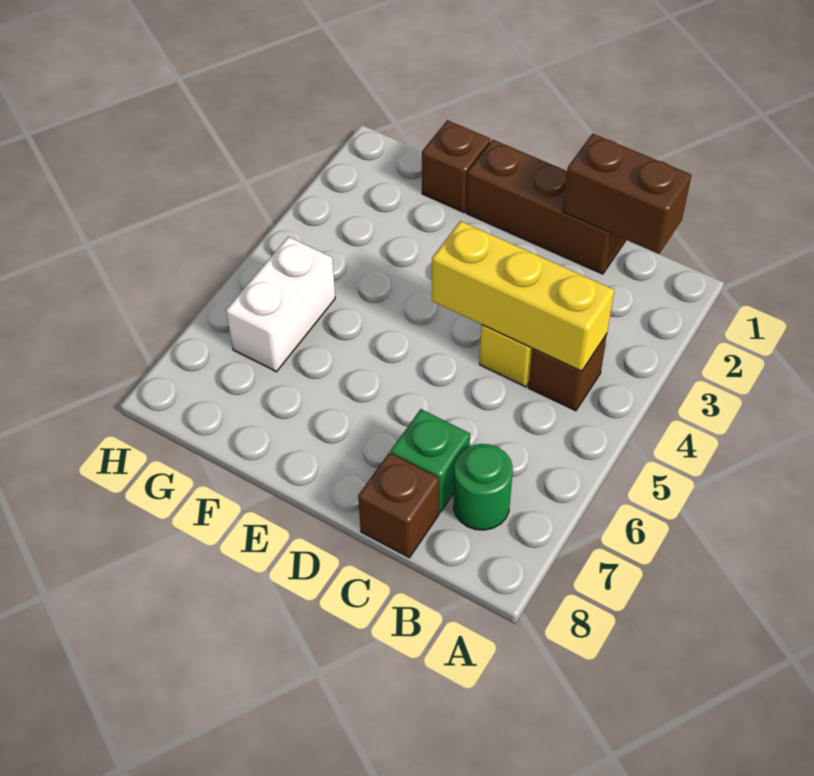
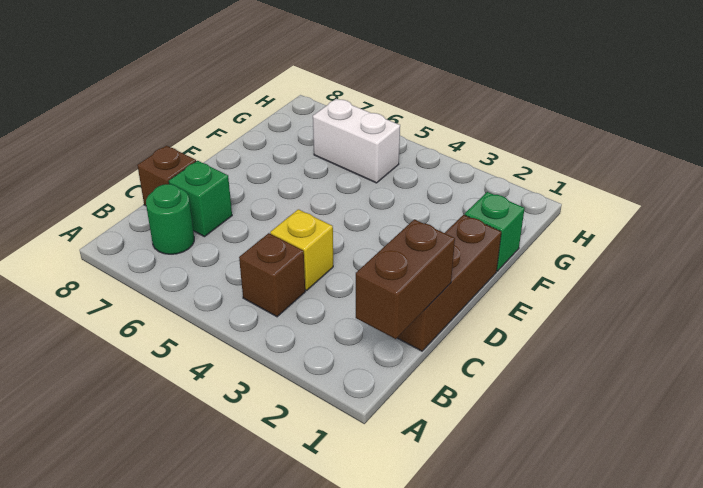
yellow brick B4:D4 level 2 -> none
brown brick F1 level 1 -> green brick F1 level 1

